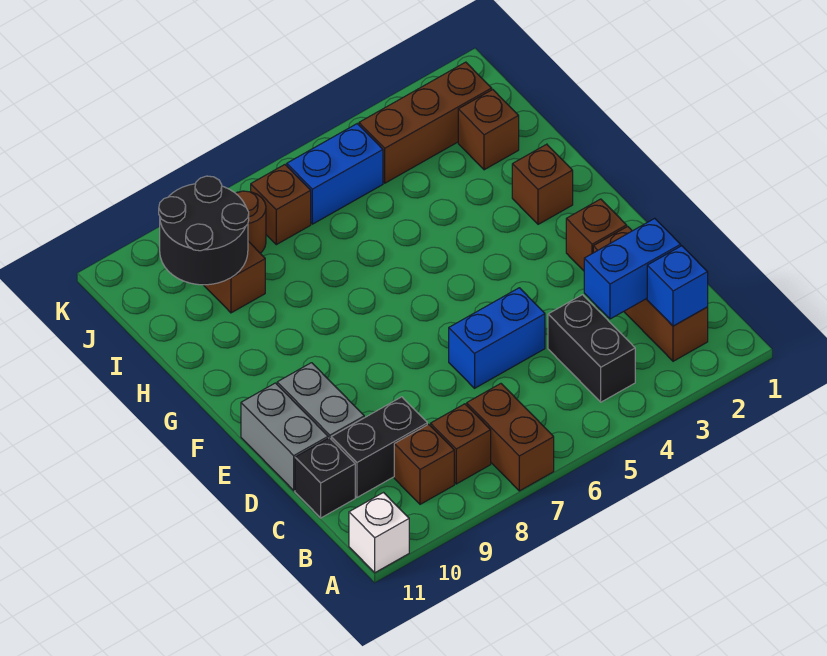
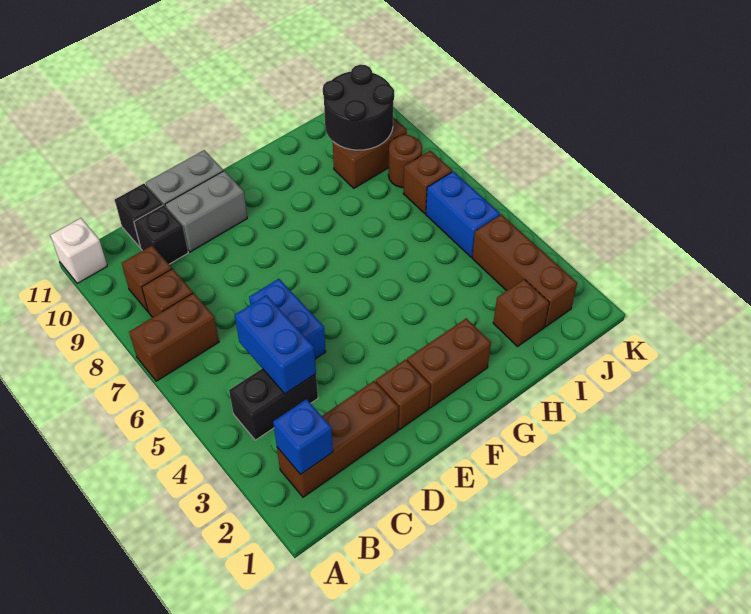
blue brick C2:C3 level 2 -> blue brick C4:C5 level 2
black brick C9:C10 level 1 -> black brick C10 level 1
brown brick G2 level 1 -> brown brick F2:G2 level 1

